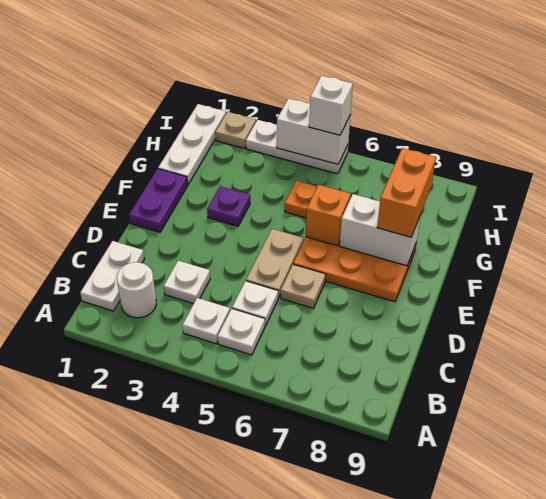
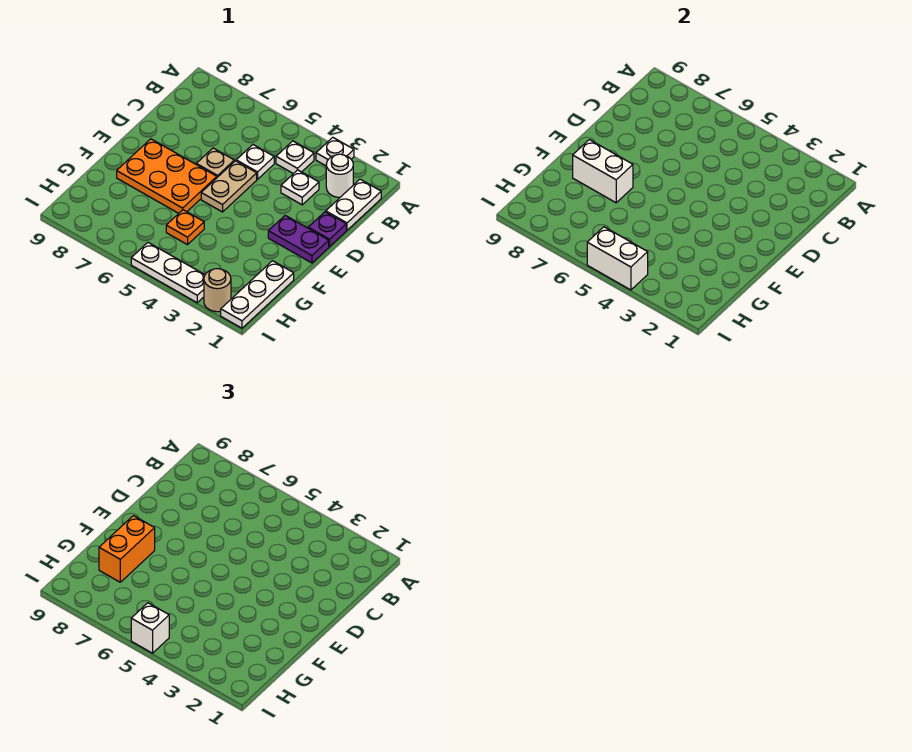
white plate B5 level 1 -> white plate A3 level 1
purple plate E1:F1 level 1 -> purple plate E1:E2 level 1
purple plate F3 level 1 -> purple plate D1 level 1
orange brick F6 level 2 -> none
tan plate I2 level 1 -> tan round brick I2 level 1

